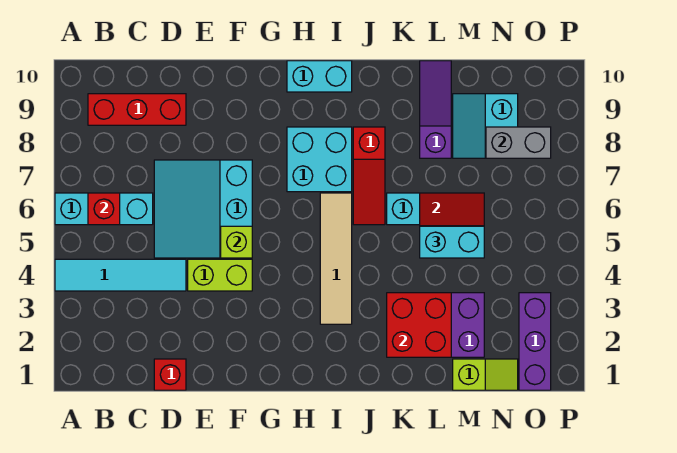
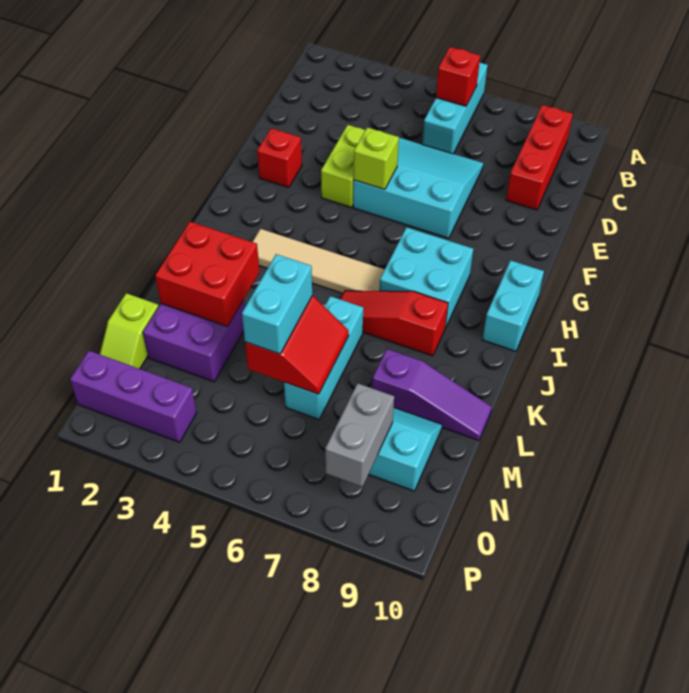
cyan tile A4:D4 level 1 -> none
red brick D1 level 1 -> red brick F2 level 1

